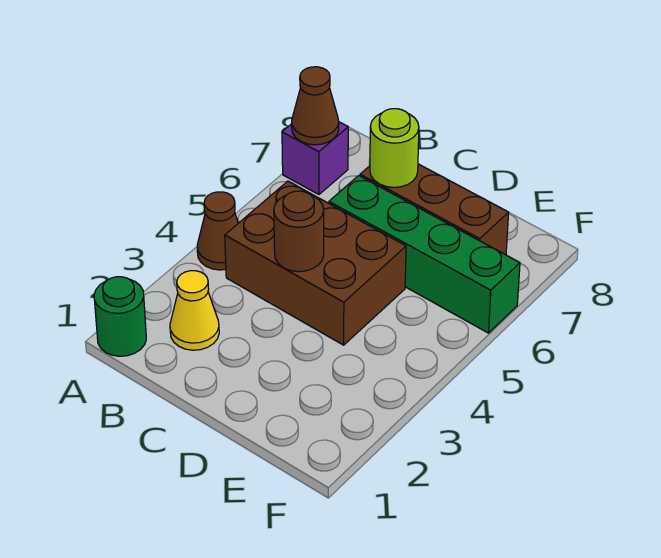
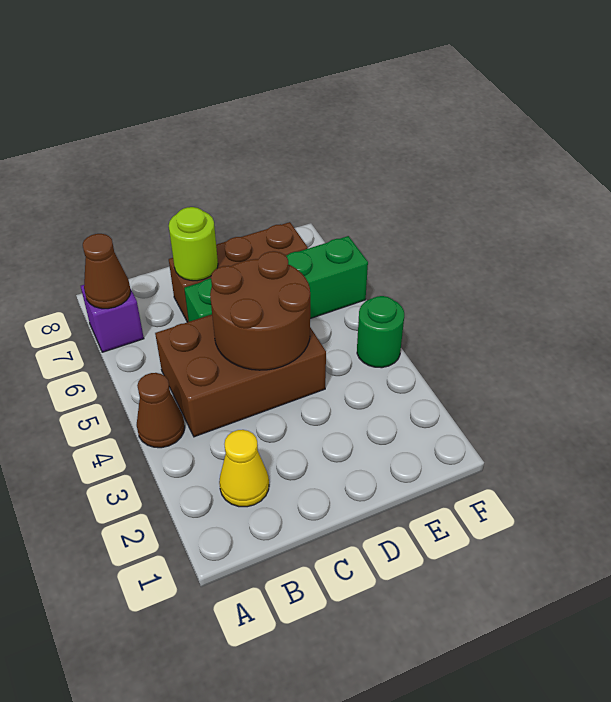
green round brick A1 level 1 -> green round brick F4 level 1
brown round brick C4 level 2 -> brown round brick C4:D5 level 2

